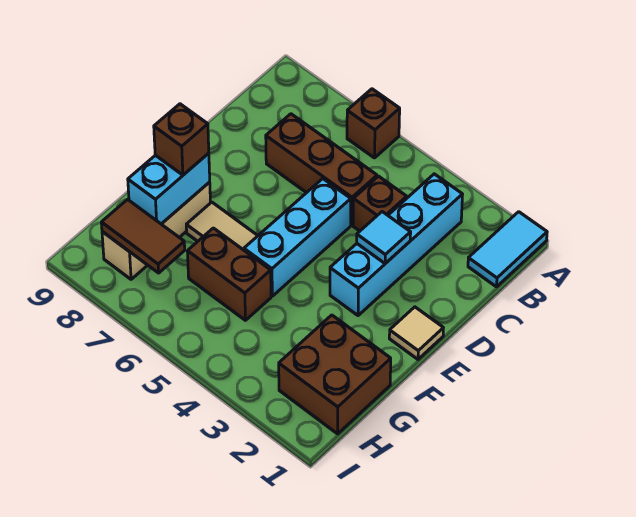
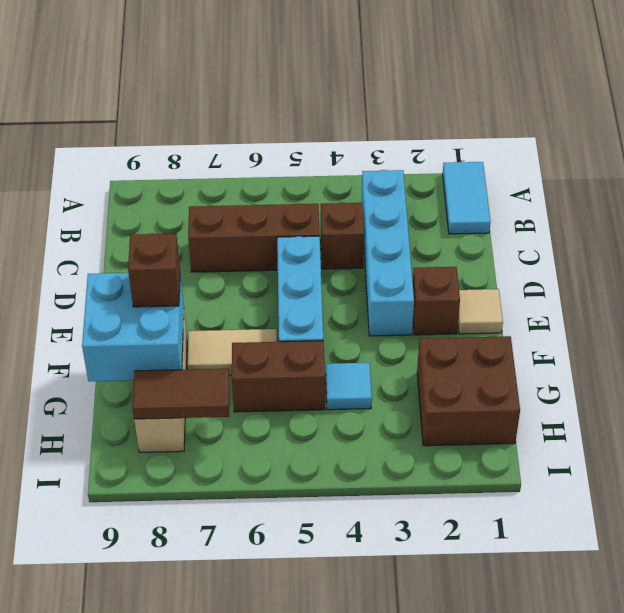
brown brick A6 level 1 -> brown brick E2 level 1
cyan tile D3 level 2 -> cyan tile G4 level 1
cyan brick F8:G8 level 2 -> cyan brick F8:G9 level 2

